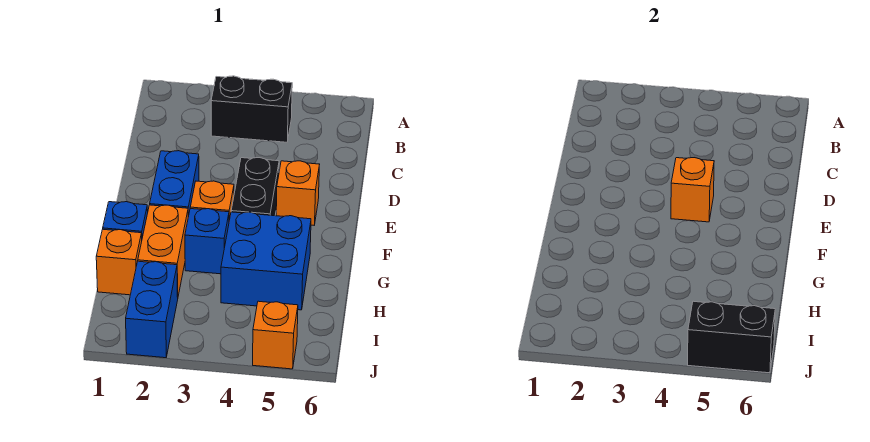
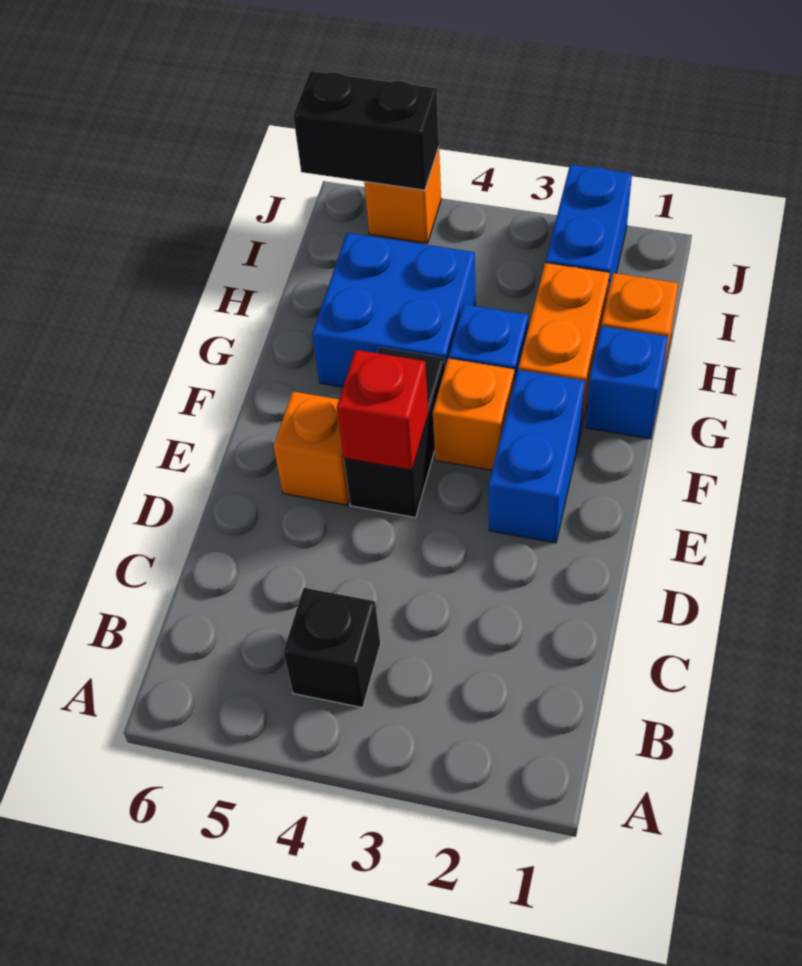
black brick B3:B4 level 1 -> black brick B4 level 1
orange brick E4 level 2 -> red brick E4 level 2

